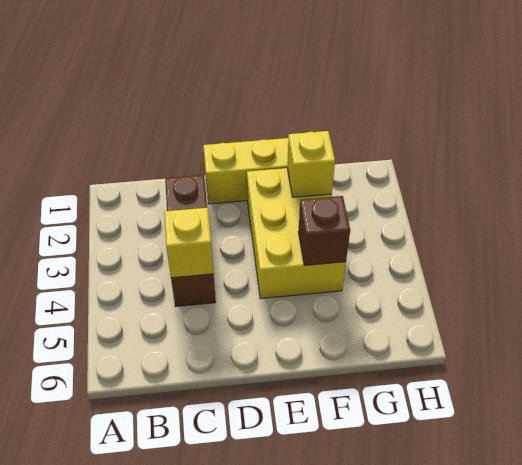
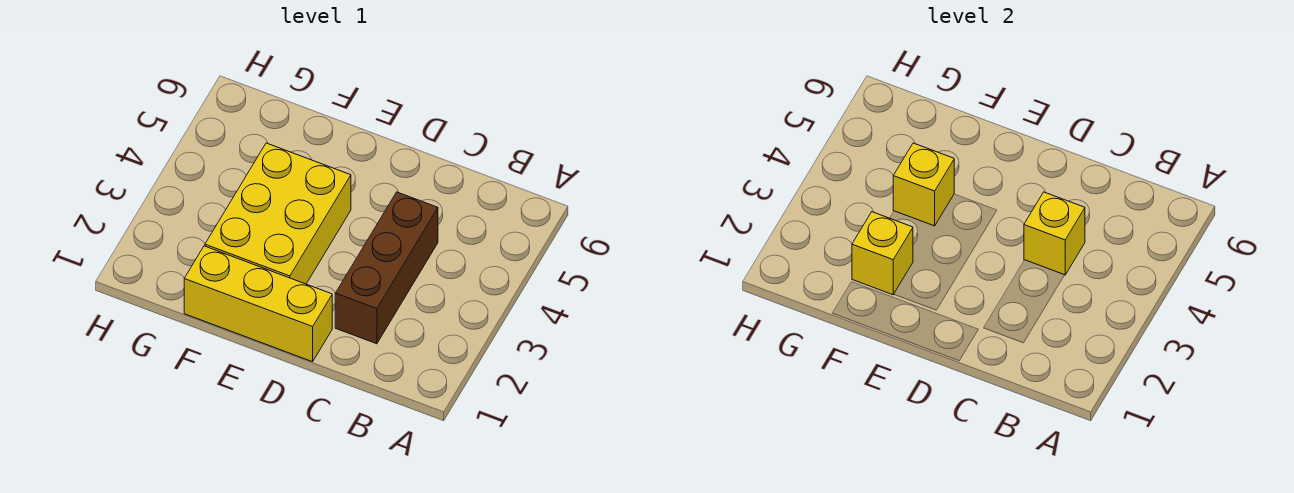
brown brick F4 level 2 -> yellow brick F4 level 2

